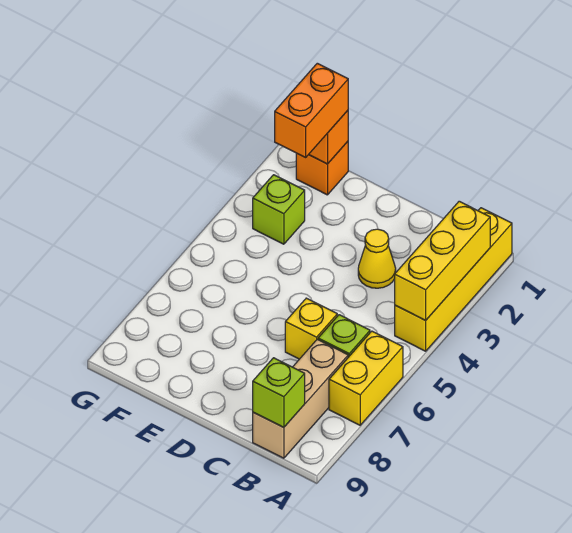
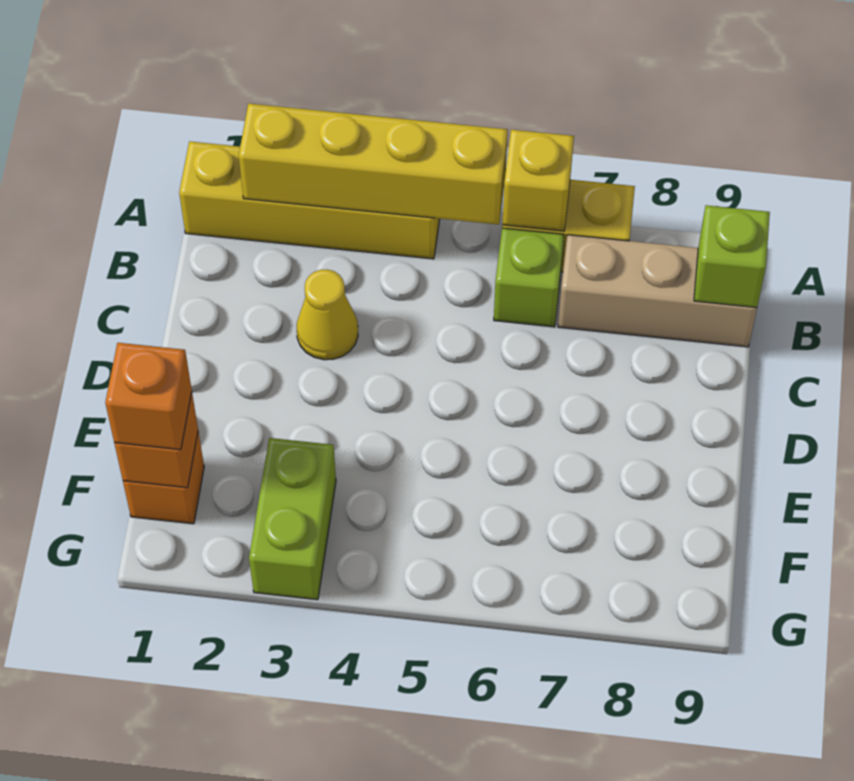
yellow brick A2:A4 level 2 -> yellow brick A2:A5 level 2
yellow brick C6 level 1 -> yellow brick A6 level 2
orange brick F1:F2 level 3 -> orange brick F1 level 3
lime brick F3 level 1 -> lime brick F3:G3 level 1

